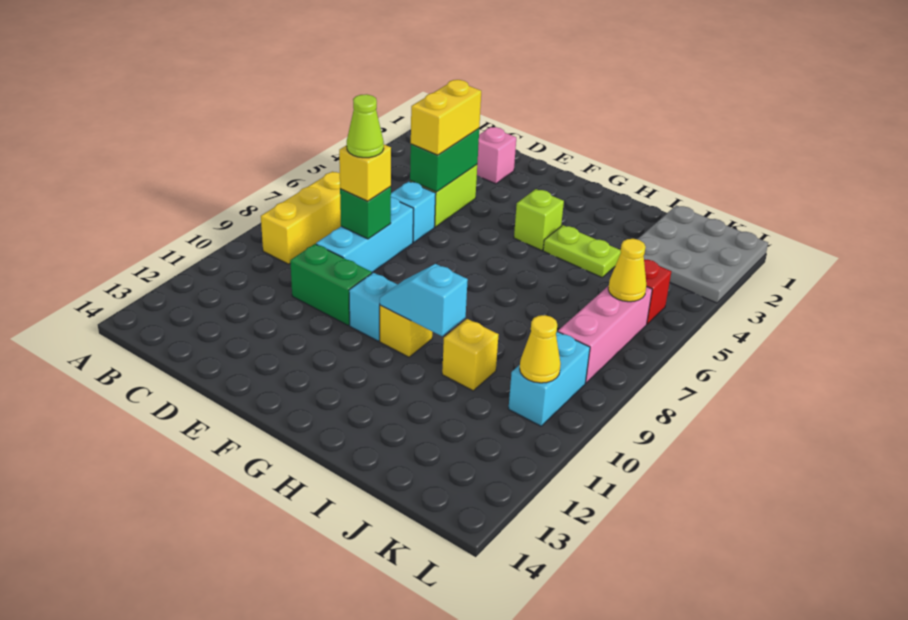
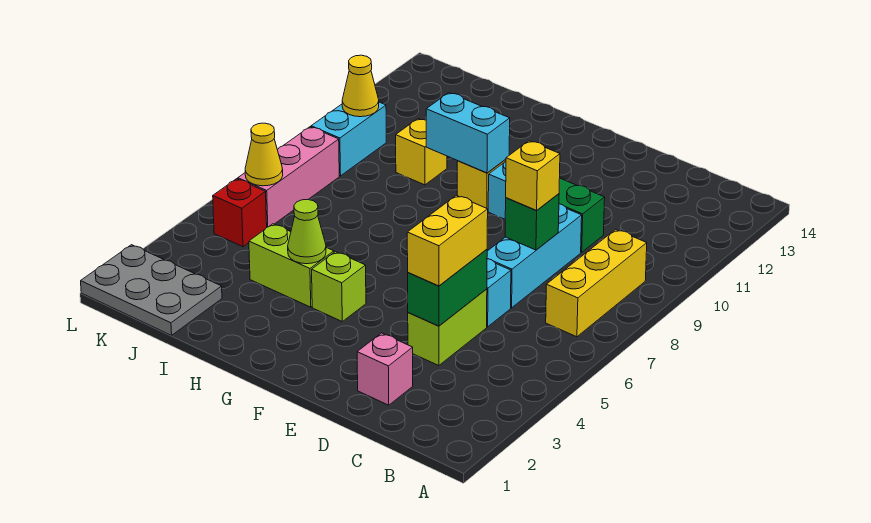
lime cone D8 level 4 -> lime cone H4 level 2
cyan slope G10:H10 level 2 top H -> cyan brick G10:H10 level 2
lime plate H4:I4 level 1 -> lime brick H4:I4 level 1
grey plate J1:L3 level 1 -> grey plate J1:L2 level 1

